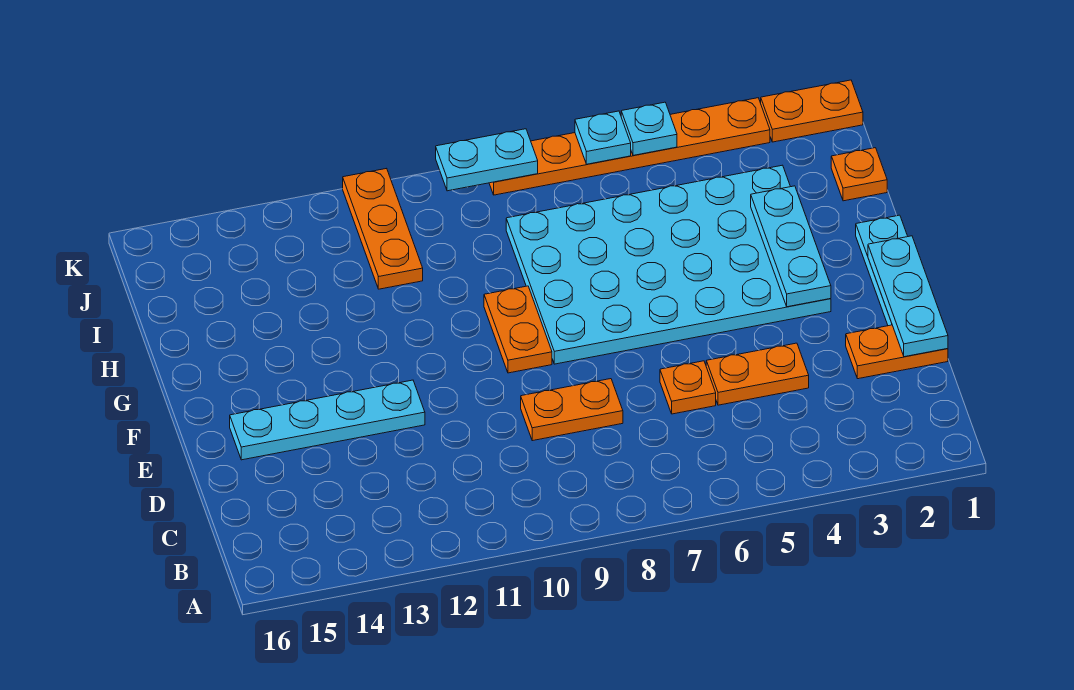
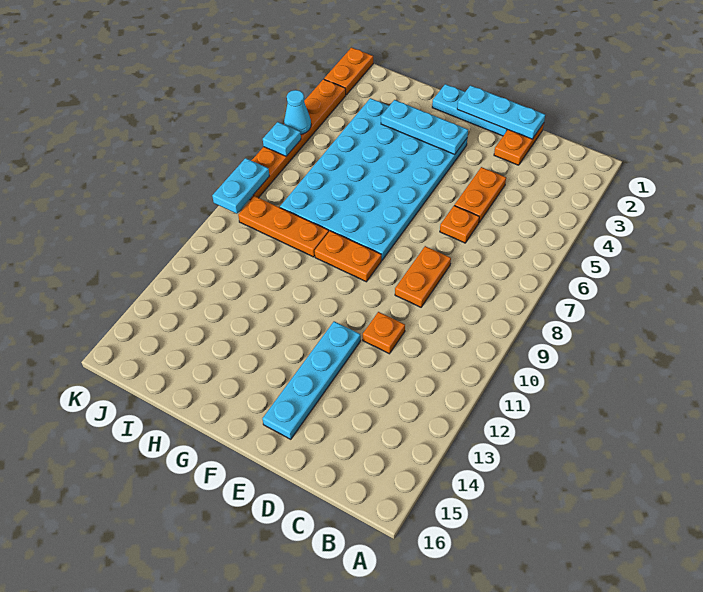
orange plate I1 level 1 -> orange plate D11 level 1
orange plate I11:K11 level 1 -> orange plate H9:J9 level 1
cyan plate K5 level 2 -> cyan cone K5 level 2

